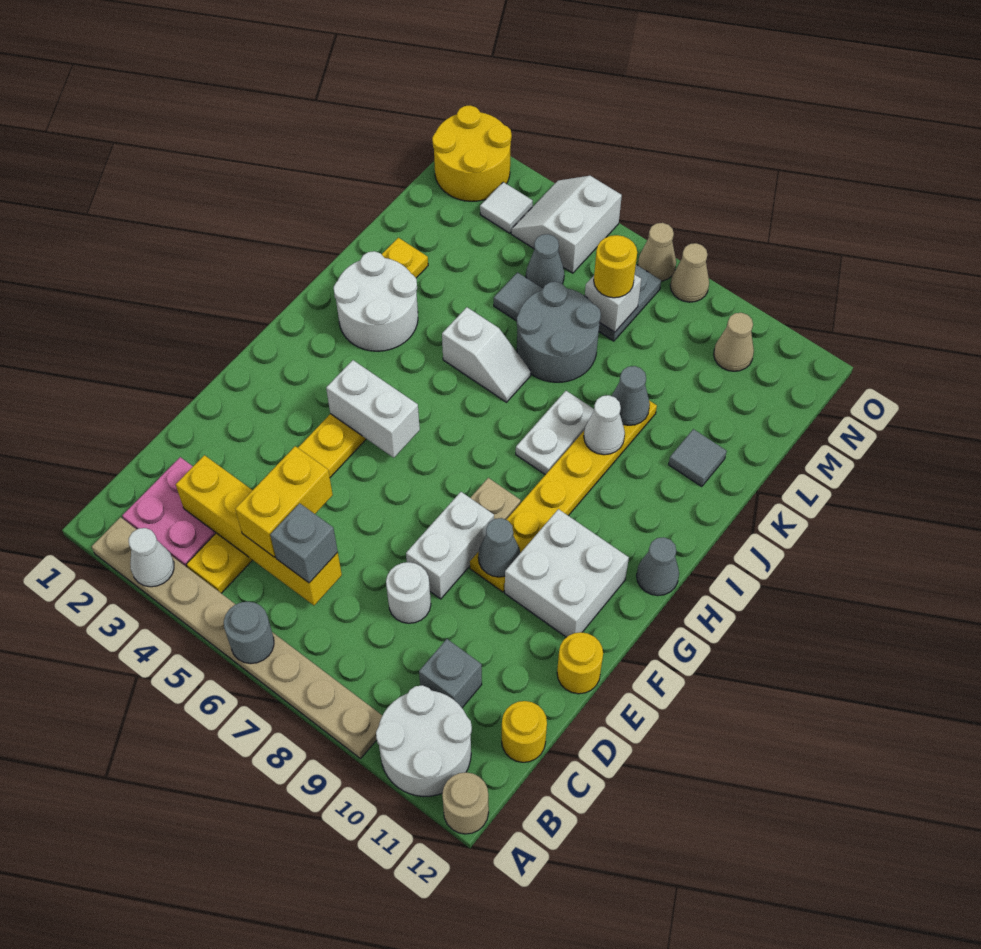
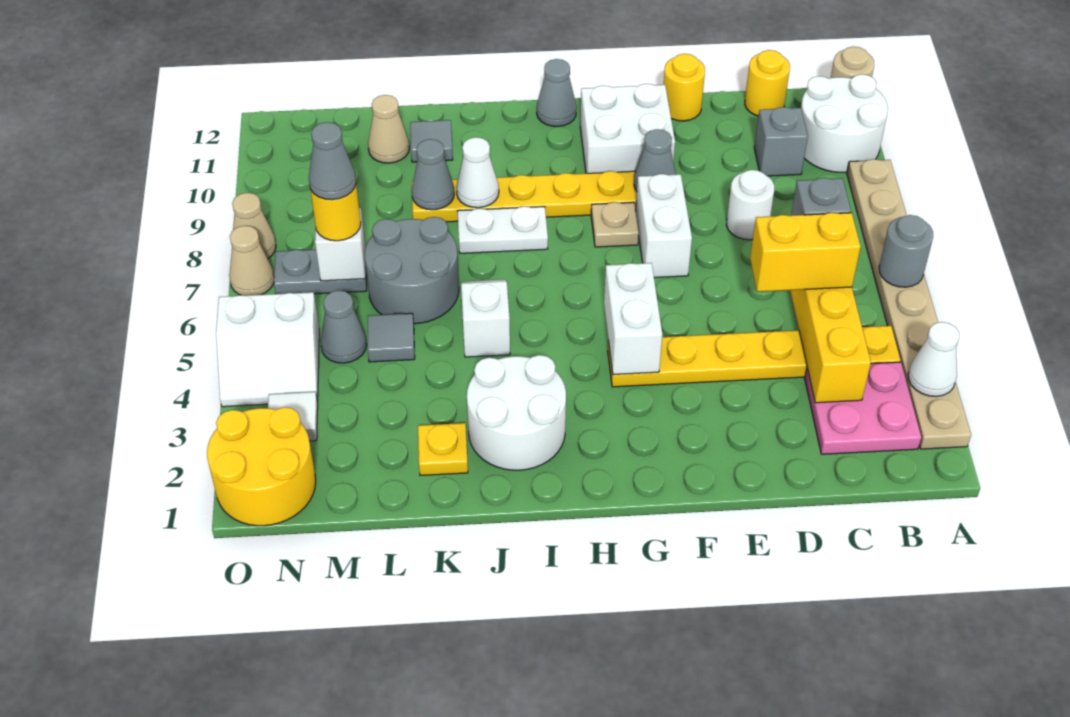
white brick E8:F8 level 1 -> white brick F7:F8 level 1
none -> grey cone M7 level 4
tan cone N10 level 1 -> tan cone L11 level 1

